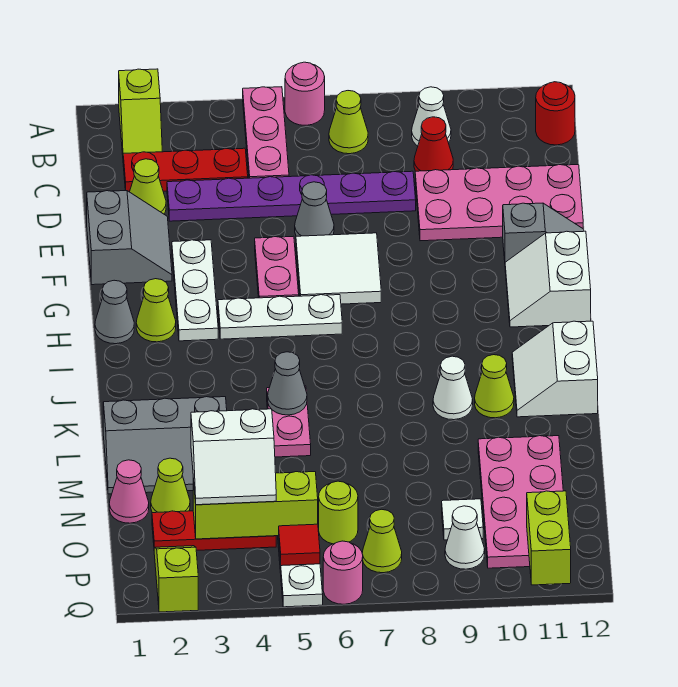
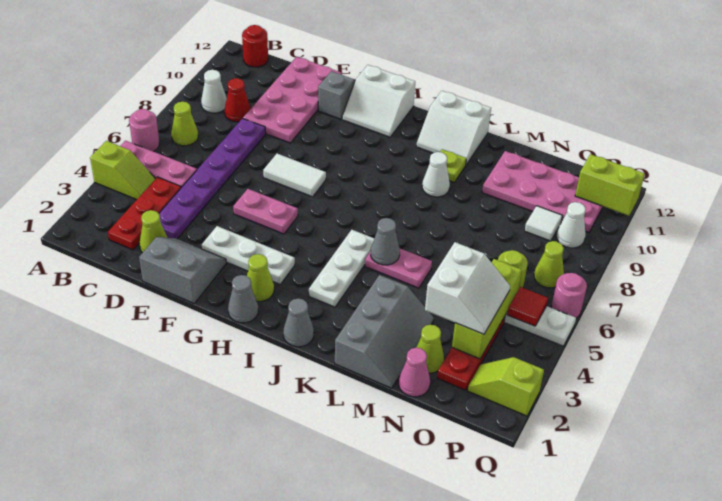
lime slope A2:B2 level 1 top A -> lime slope A4:B4 level 1 top A
grey cone E6 level 1 -> grey cone J1 level 1
white tile F6:G7 level 1 -> white tile F7:G7 level 1
white plate H4:H6 level 1 -> white plate J3:J5 level 1
lime cone K10 level 1 -> lime plate K10 level 1

